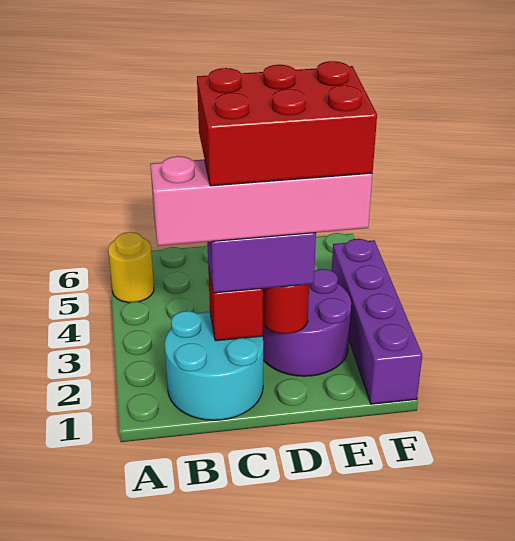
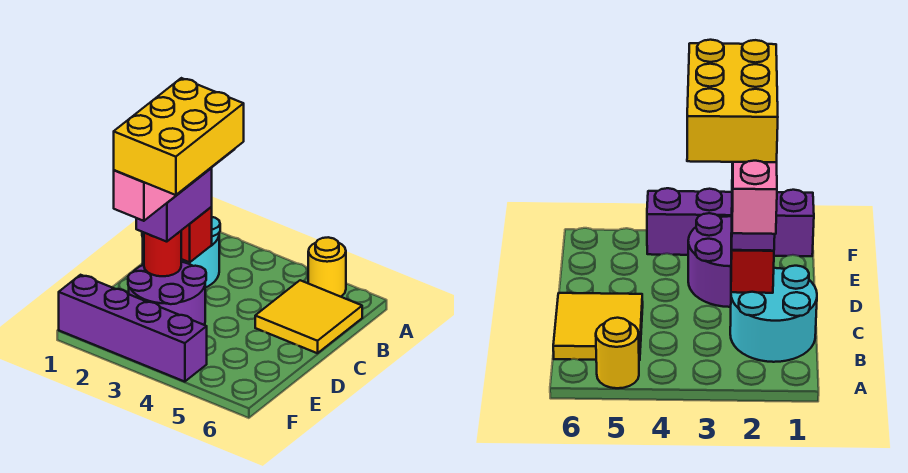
none -> yellow tile B5:C6 level 1
red brick C2:E3 level 5 -> yellow brick C2:E3 level 5

